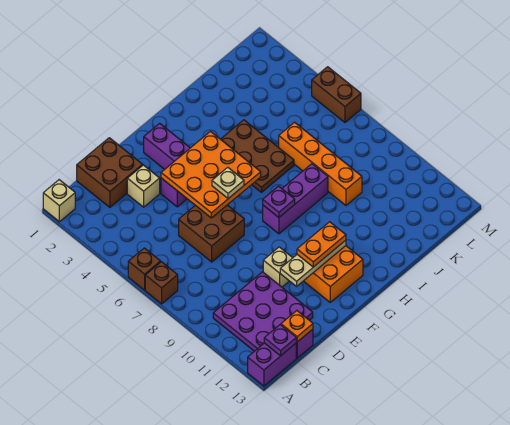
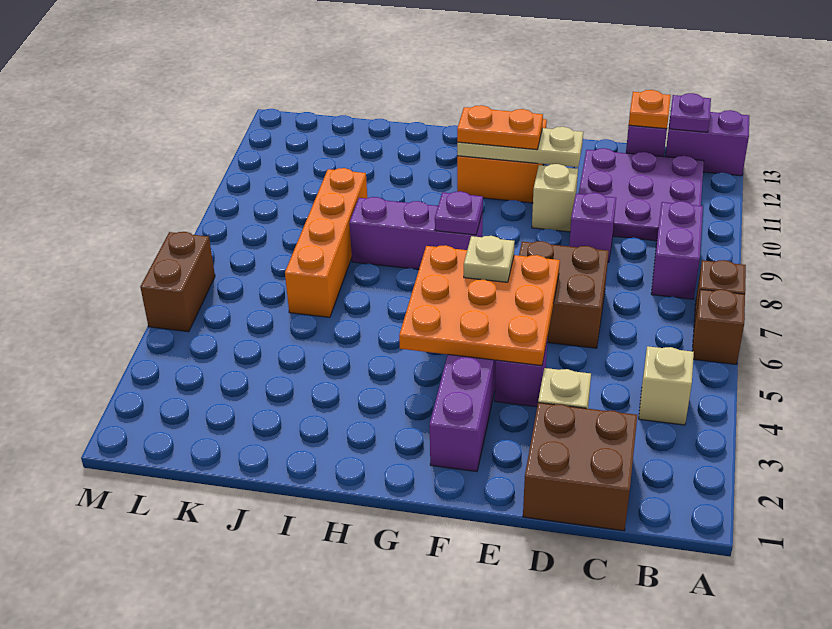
tan brick A1 level 1 -> tan brick B4 level 1
none -> purple brick B8:B9 level 1
none -> purple brick D9 level 1
brown plate H4:I6 level 1 -> none

